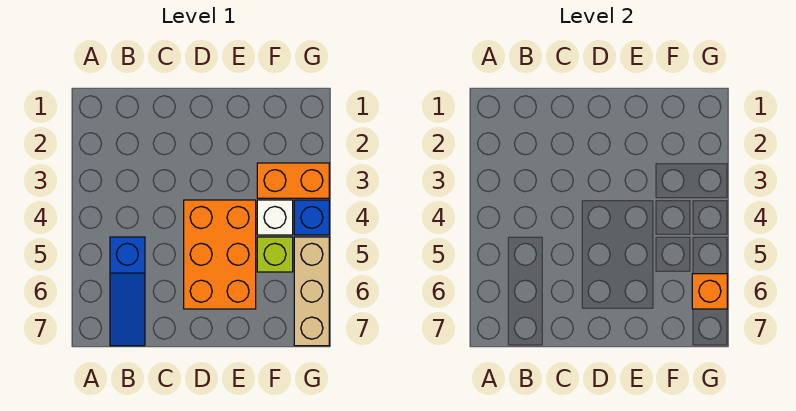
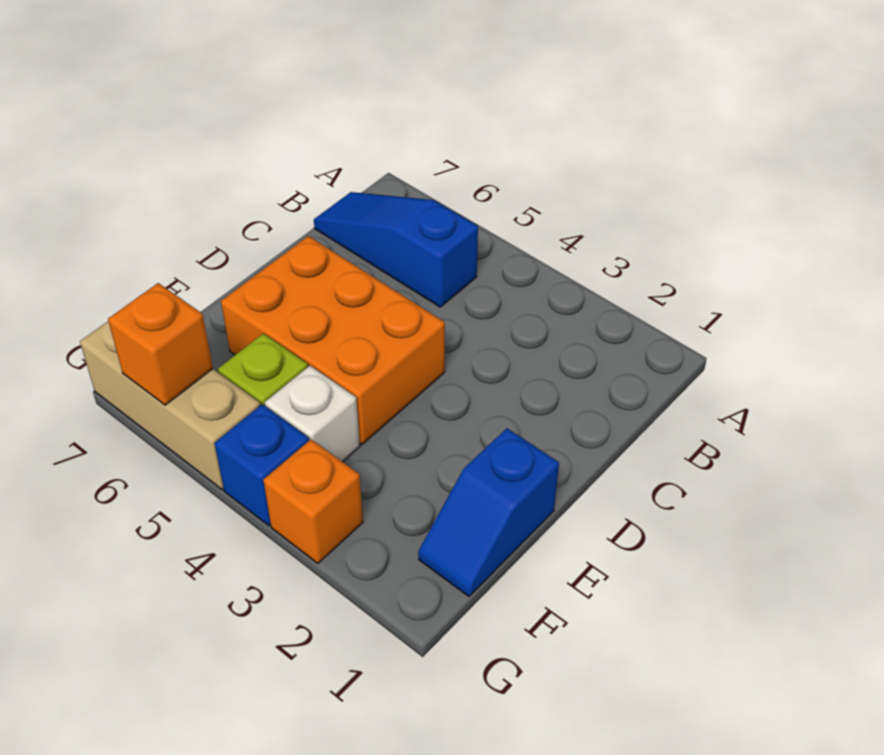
none -> blue slope E1:F1 level 1 top E
orange brick F3:G3 level 1 -> orange brick G3 level 1

